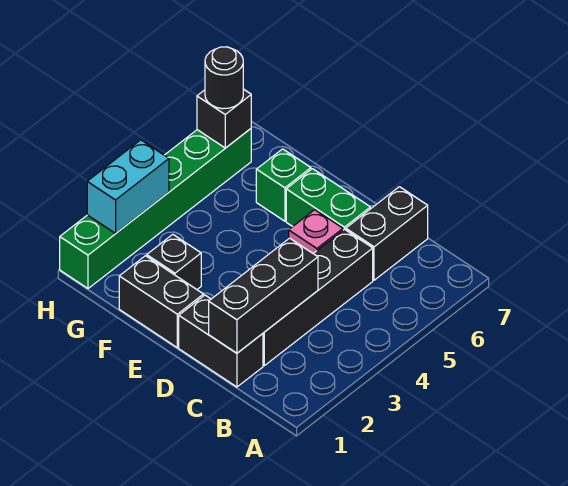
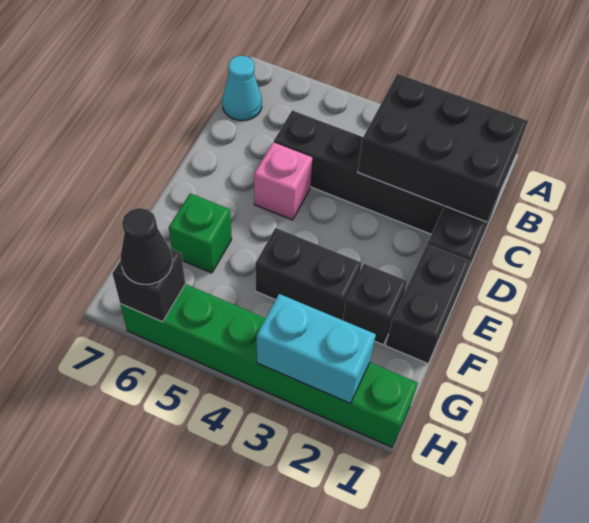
none -> cyan cone B7 level 1
black brick C1:C3 level 2 -> black brick B1:C3 level 2
black brick C6:C7 level 1 -> black brick F3:F4 level 1
green brick D6:E6 level 1 -> none
black round brick H6 level 3 -> black cone H6 level 3

